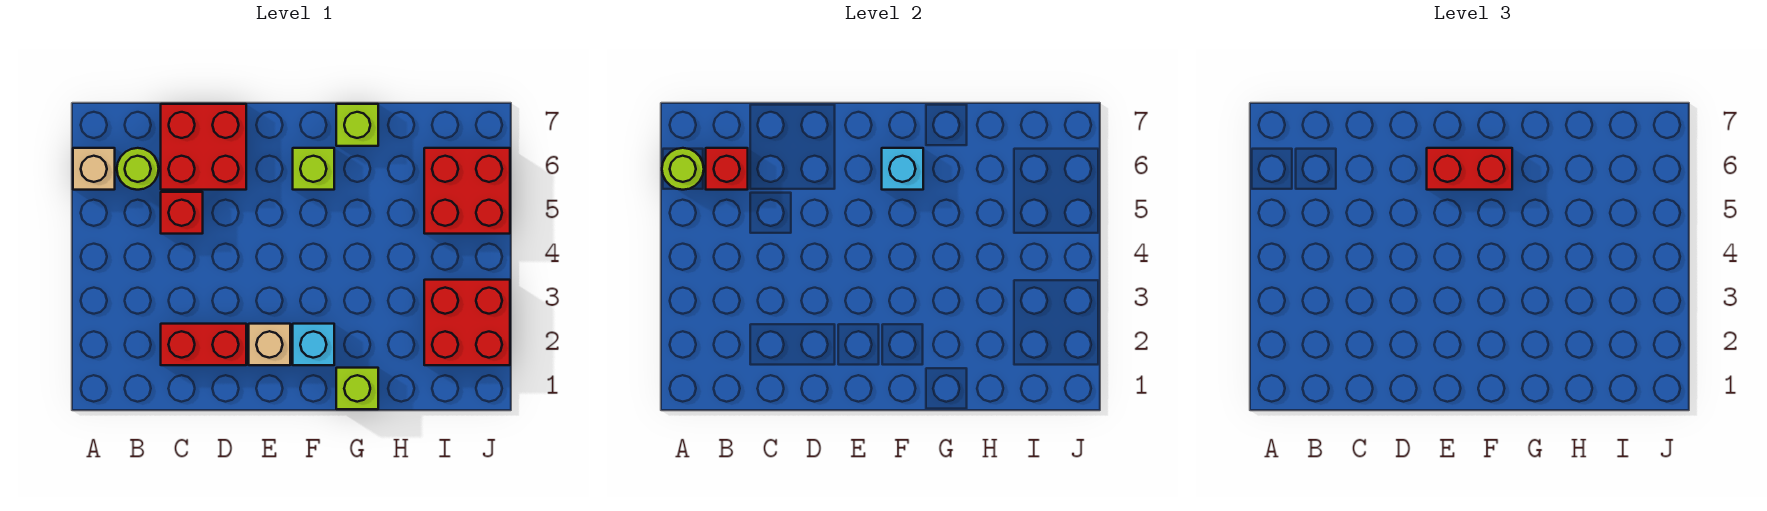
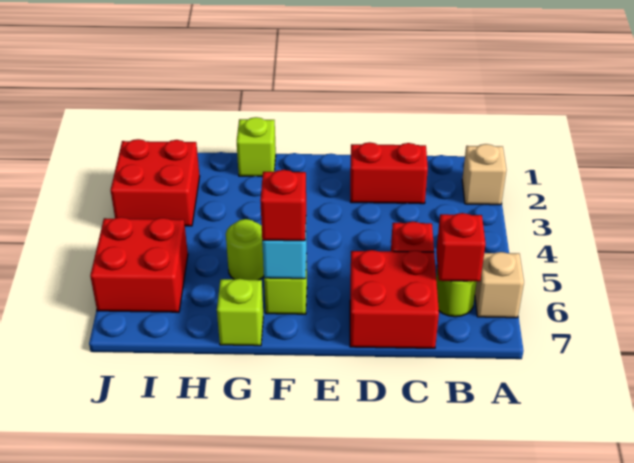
lime round brick A6 level 2 -> lime round brick G5 level 1
tan brick E2 level 1 -> tan brick A2 level 1
red brick E6:F6 level 3 -> red brick F6 level 3
cyan brick F2 level 1 -> none

